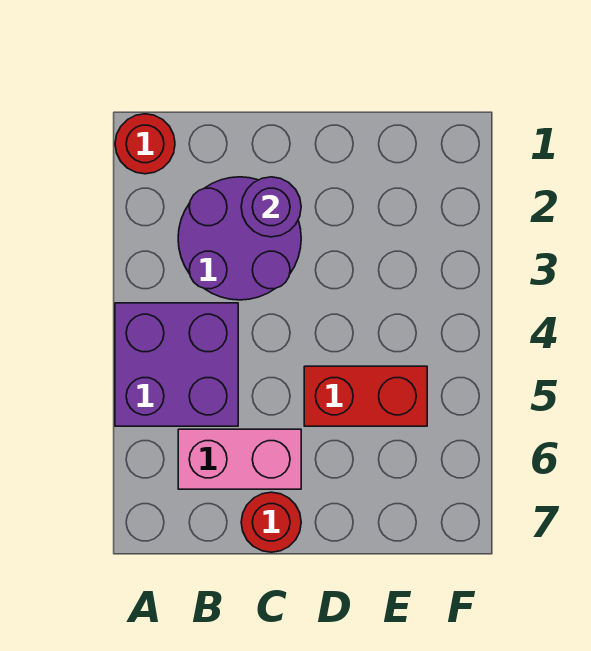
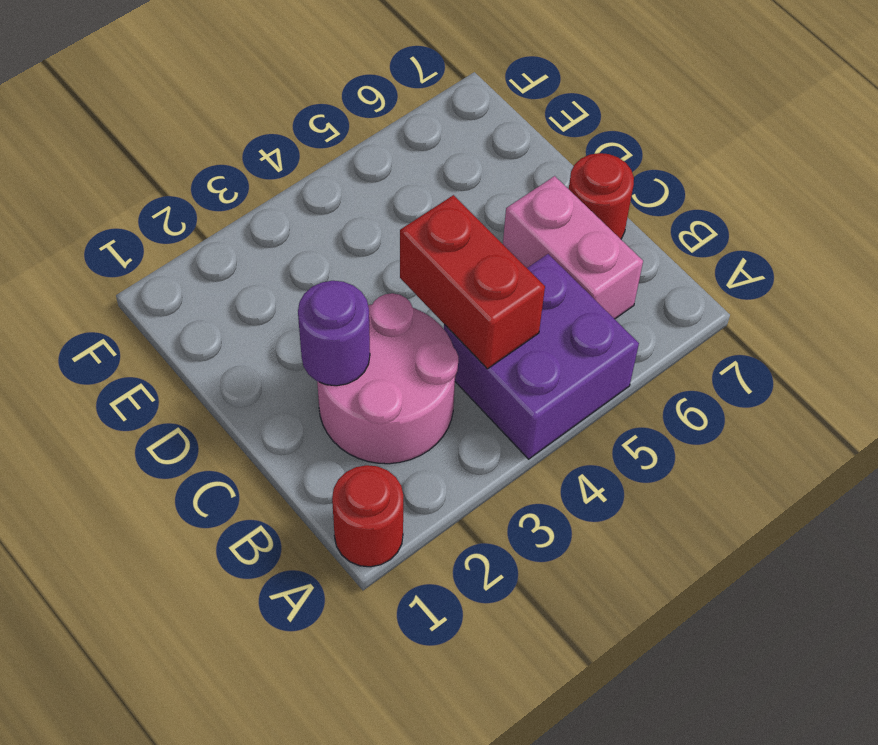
purple round brick B2:C3 level 1 -> pink round brick B2:C3 level 1
red brick D5:E5 level 1 -> red brick B4:C4 level 2

